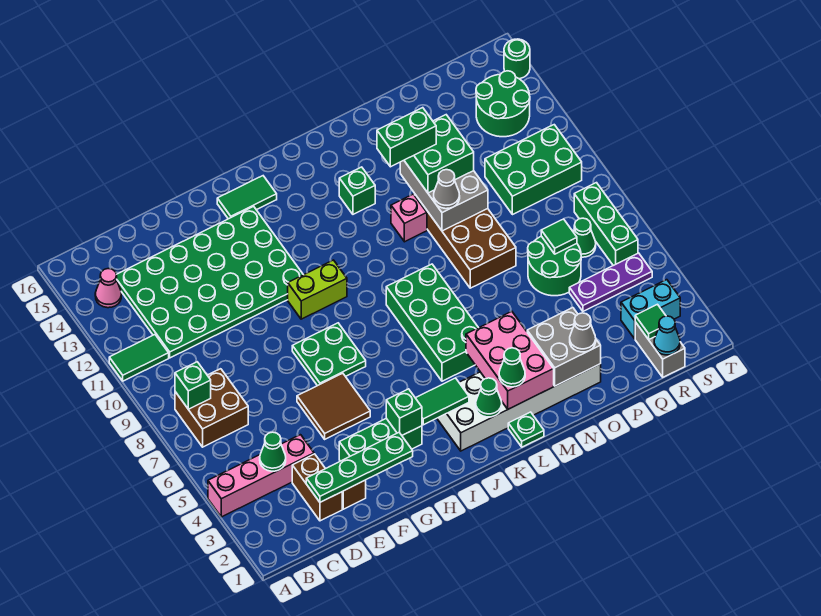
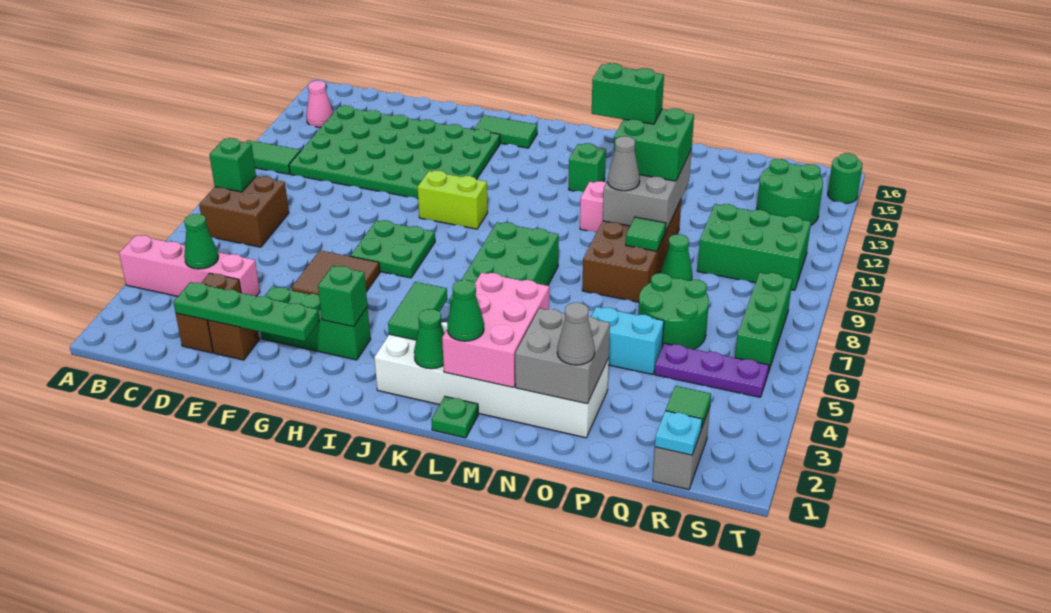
green tile I3:J3 level 2 -> green tile J3:J4 level 2
green tile Q7 level 2 -> green tile O9 level 2
cyan cone R1 level 2 -> cyan plate R1 level 2
cyan brick R3:S3 level 1 -> cyan brick O5:P5 level 1
green cone R7 level 1 -> green cone P9 level 1

